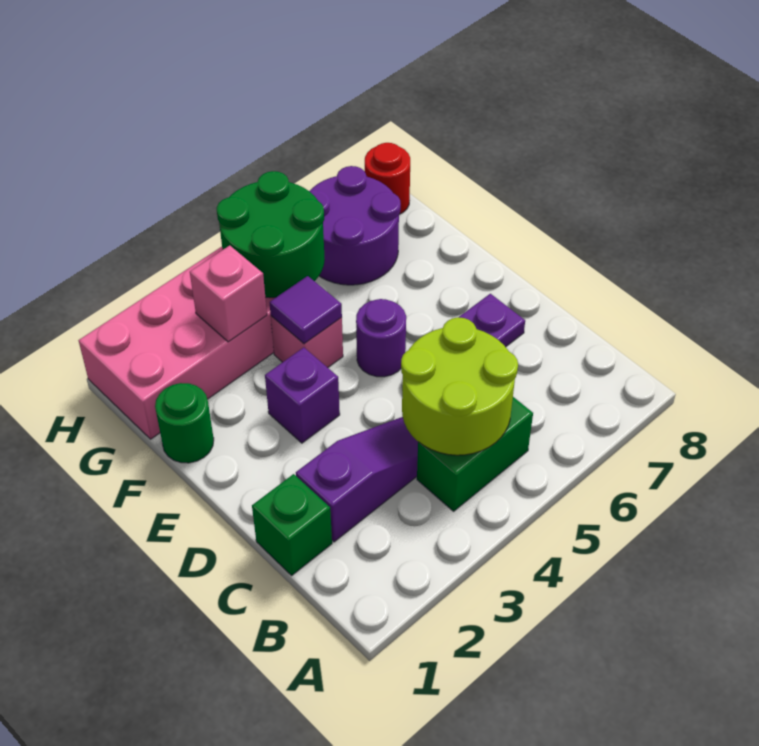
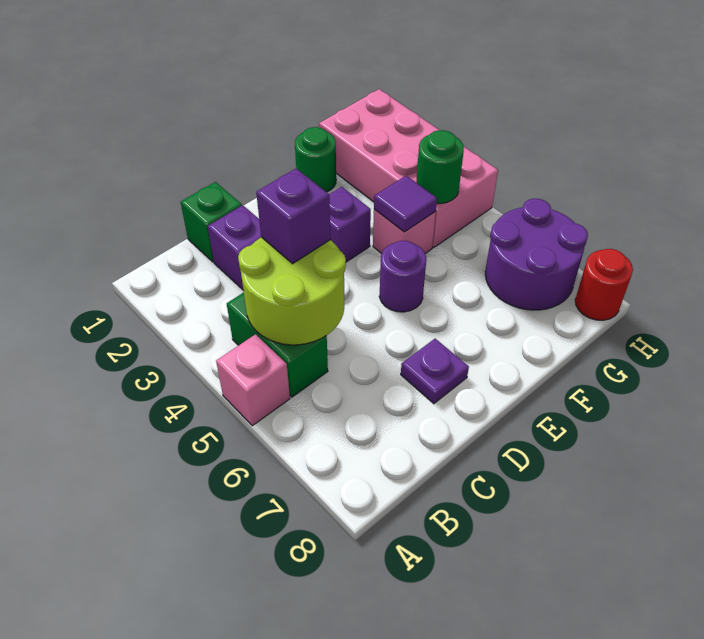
none -> purple brick C4 level 3
pink brick G3 level 2 -> pink brick A5 level 1
green round brick G4:H5 level 2 -> green round brick G4 level 2

